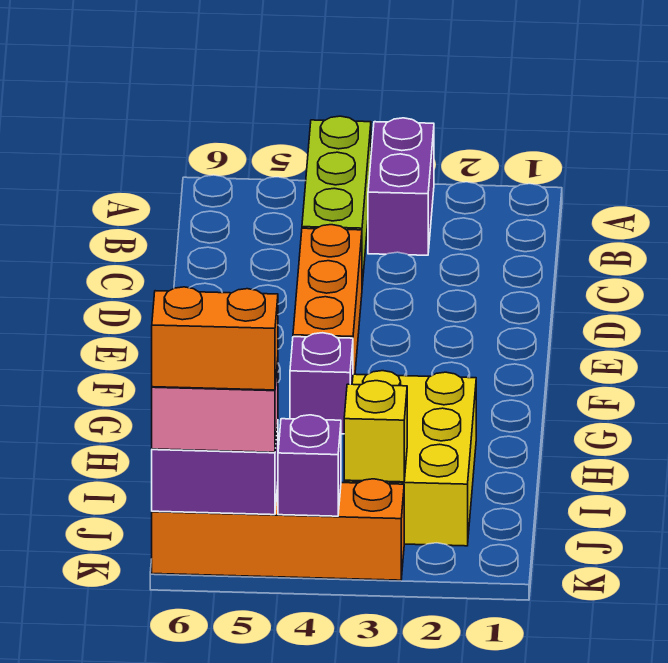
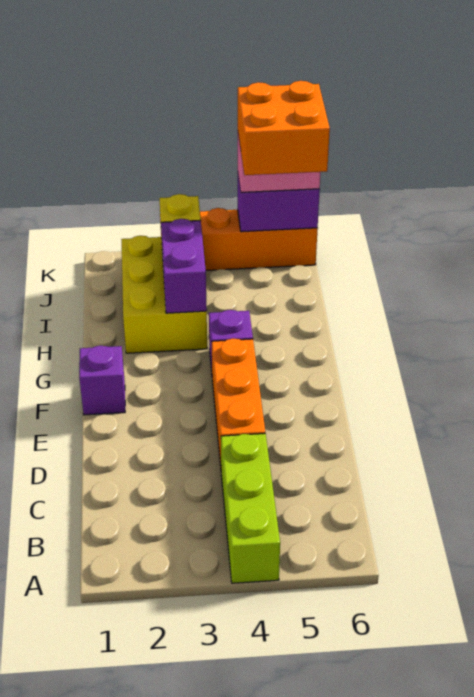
purple brick A3:B3 level 1 -> purple brick H3:I3 level 2
purple brick K4 level 2 -> purple brick F1 level 1
orange brick K5:K6 level 4 -> orange brick J5:K6 level 4

